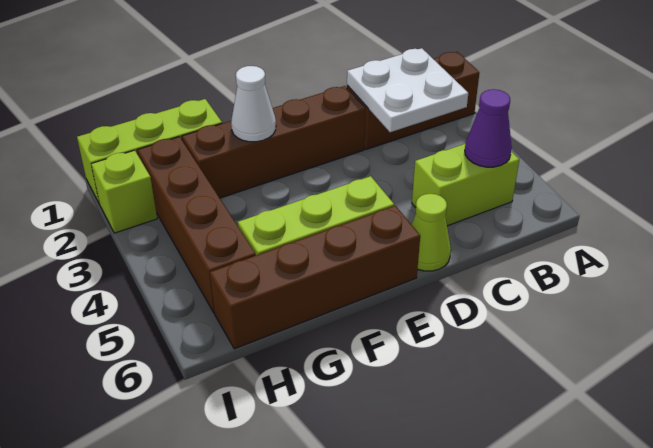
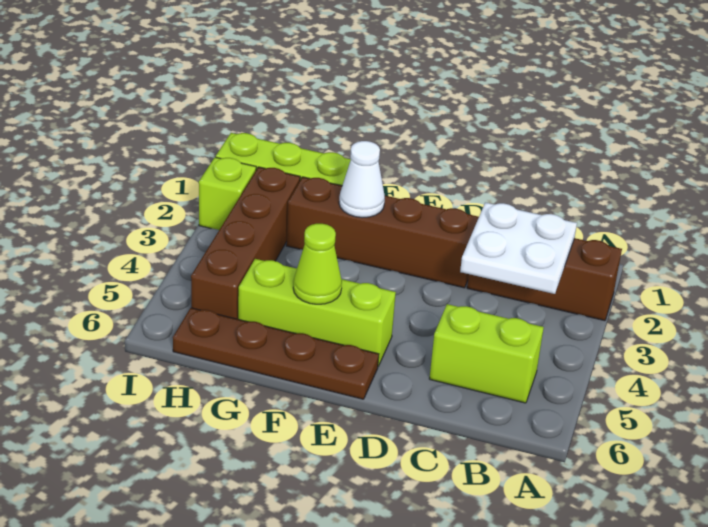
purple cone B5 level 2 -> none
lime cone D6 level 1 -> lime cone F5 level 2
brown brick E6:H6 level 1 -> brown plate E6:H6 level 1

